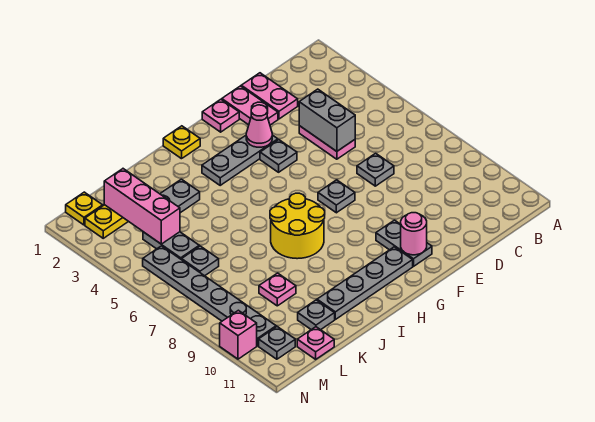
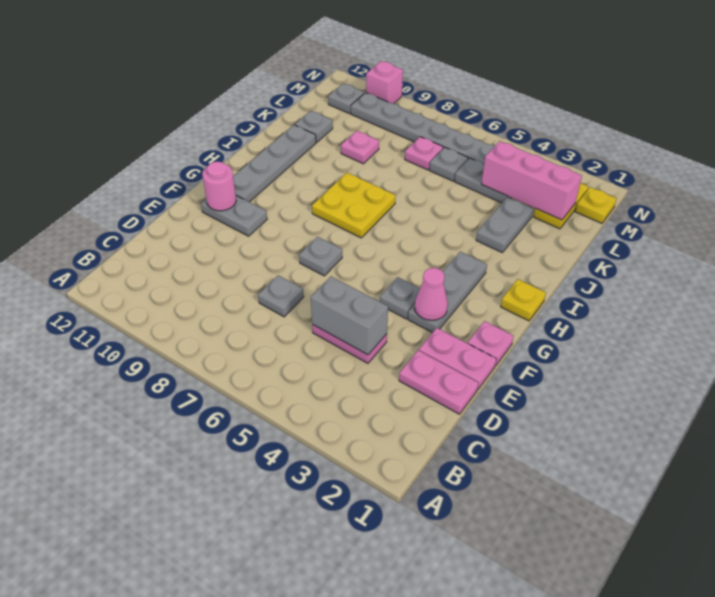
yellow round brick H7:I8 level 1 -> yellow plate H7:I8 level 1
pink plate L12 level 1 -> pink plate L7 level 1

